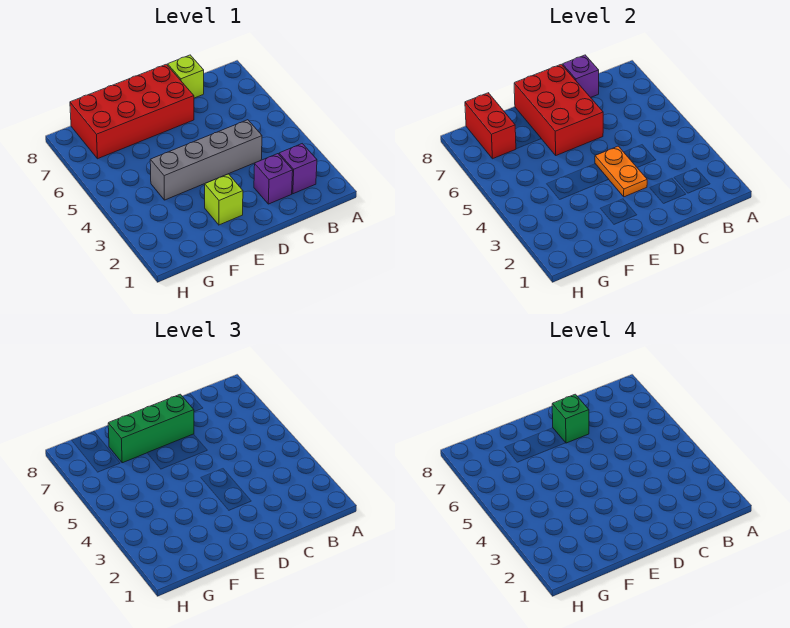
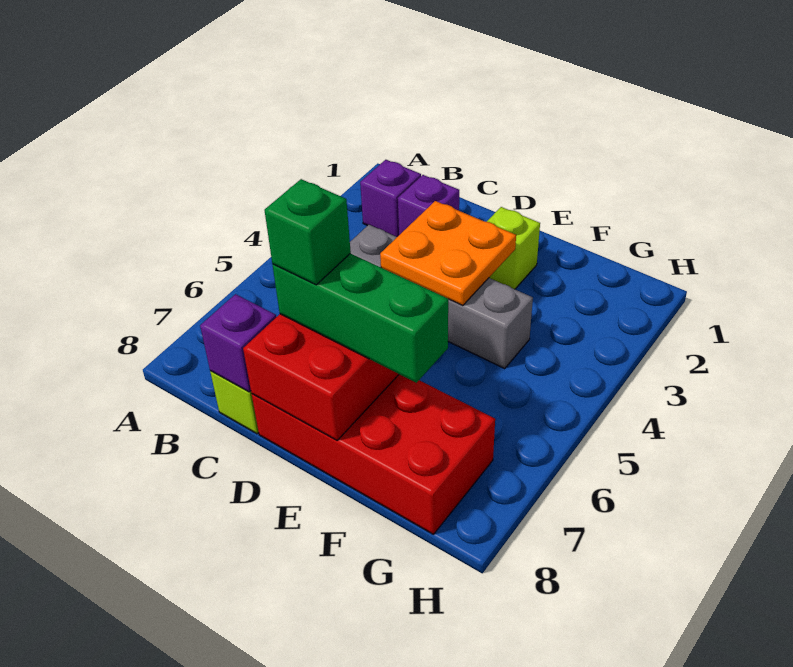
orange plate D3:D4 level 2 -> orange plate D3:E4 level 2
red brick G7:G8 level 2 -> none

